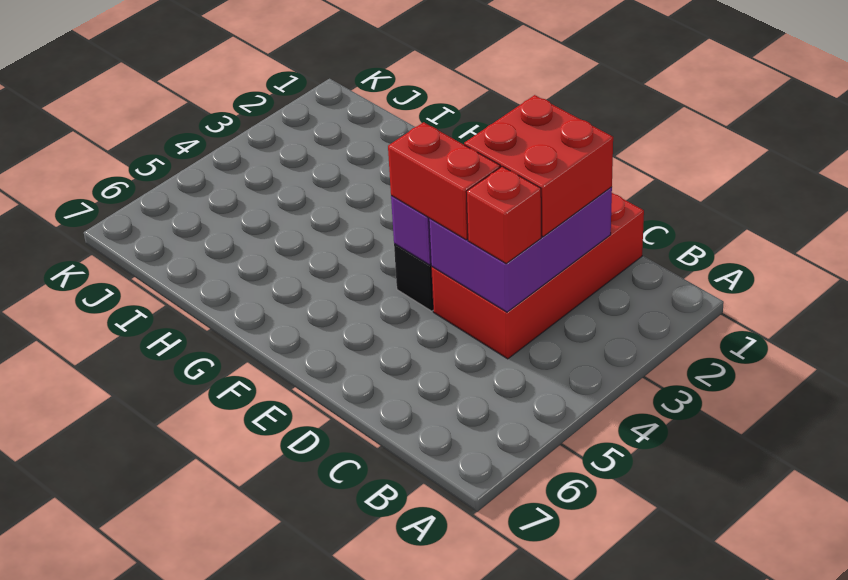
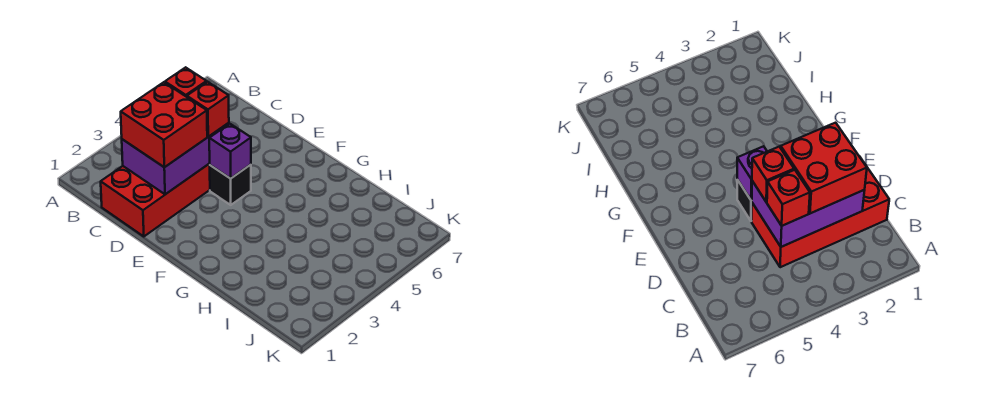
red brick D4:E4 level 3 -> red brick D4 level 3

